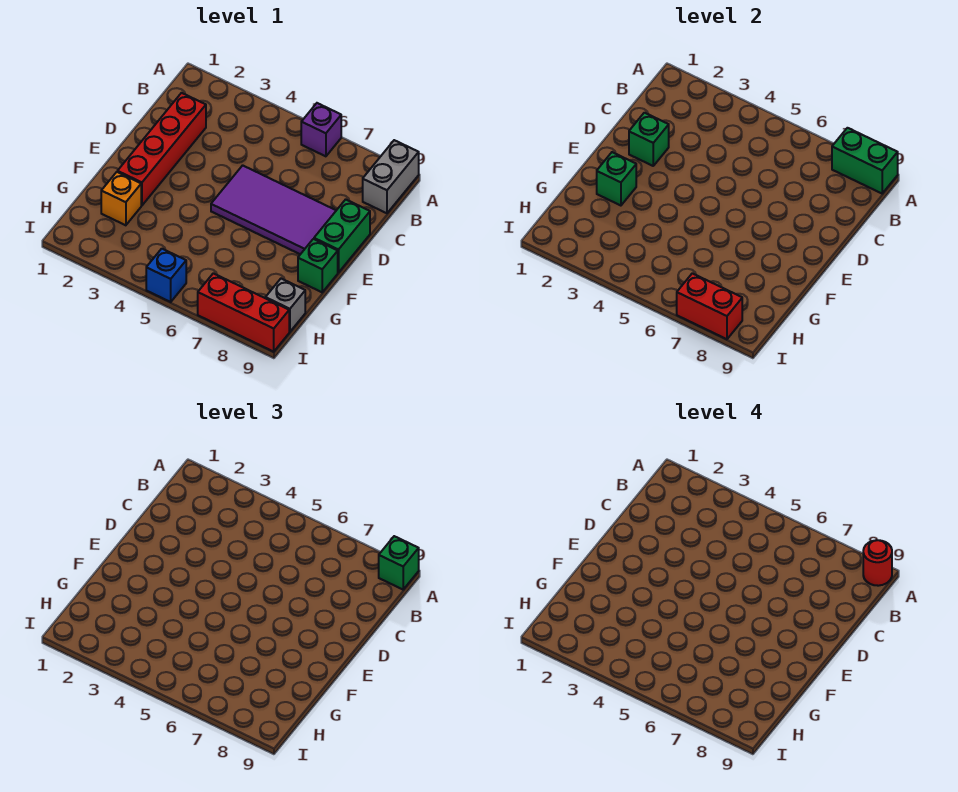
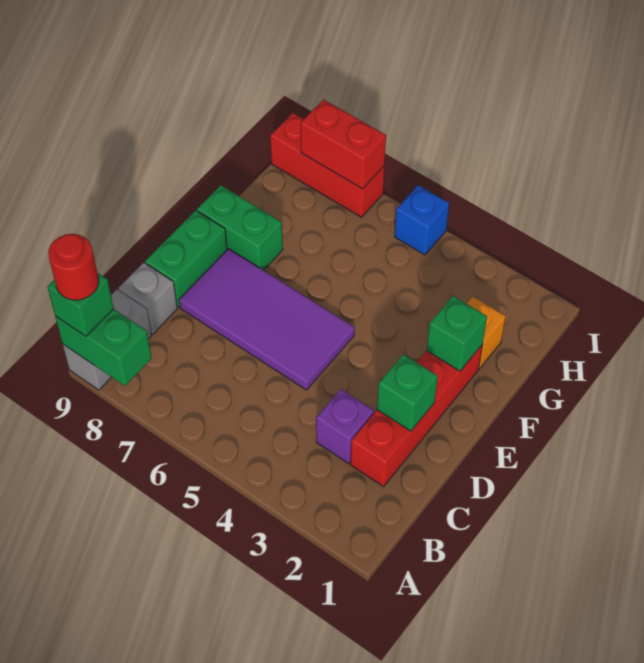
purple brick A6 level 1 -> purple brick C3 level 1
green brick F9 level 1 -> green brick F8:F9 level 1
grey brick H9 level 1 -> grey brick C9 level 1

